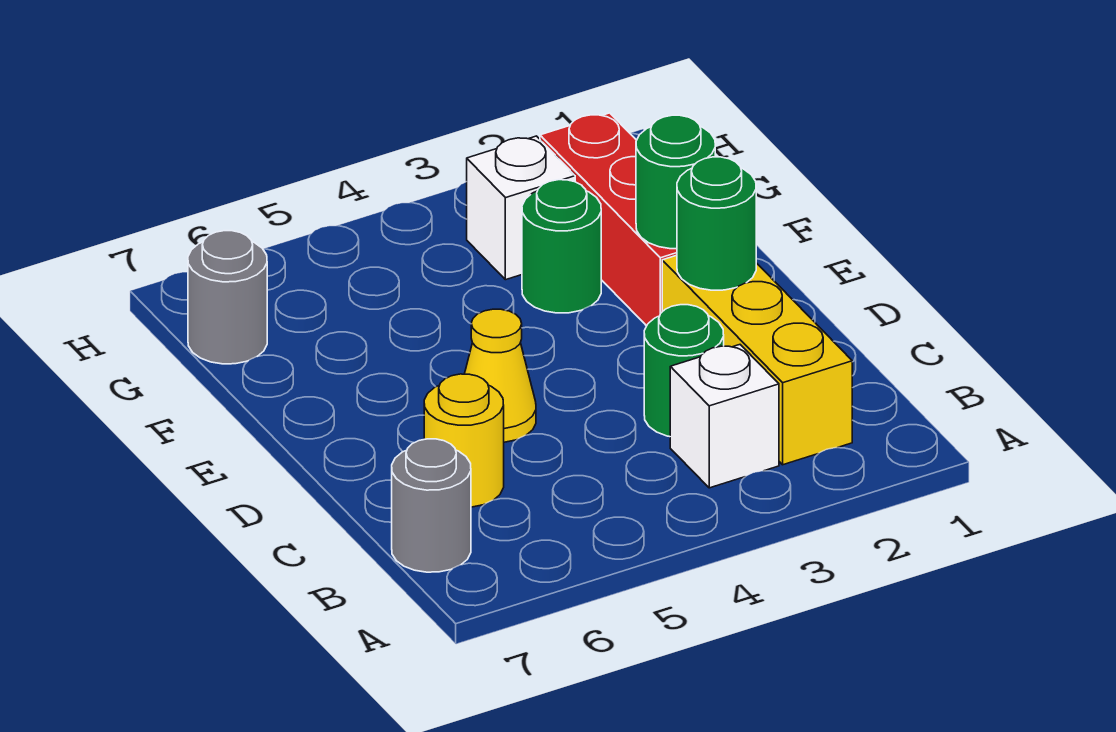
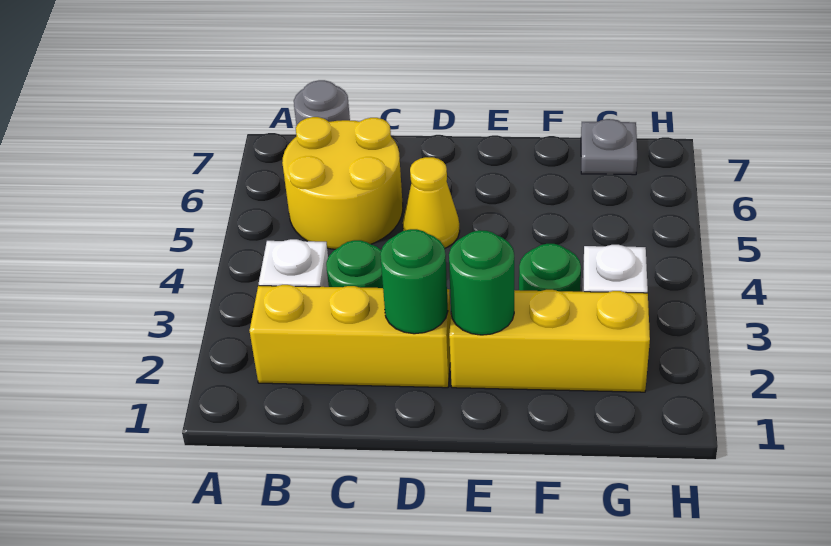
yellow round brick C6 level 1 -> yellow round brick B5:C6 level 1
red brick E2:G2 level 1 -> yellow brick E2:G2 level 1
grey round brick G7 level 1 -> grey plate G7 level 1

